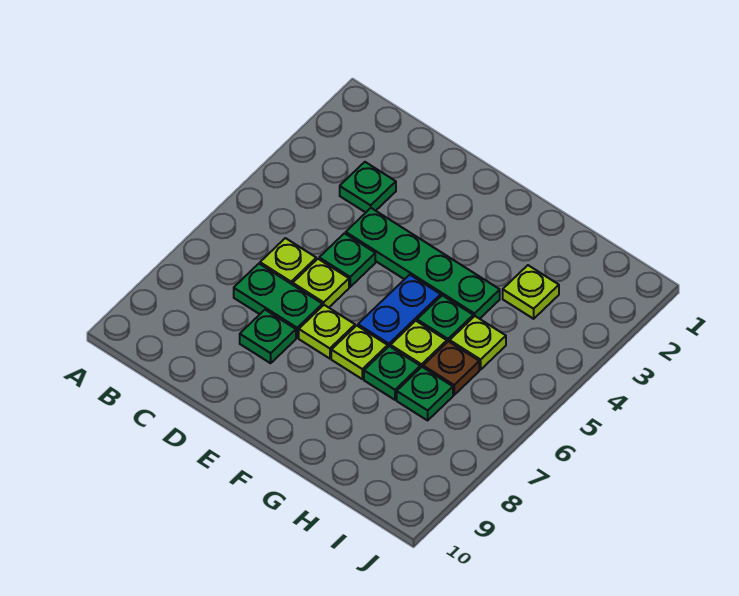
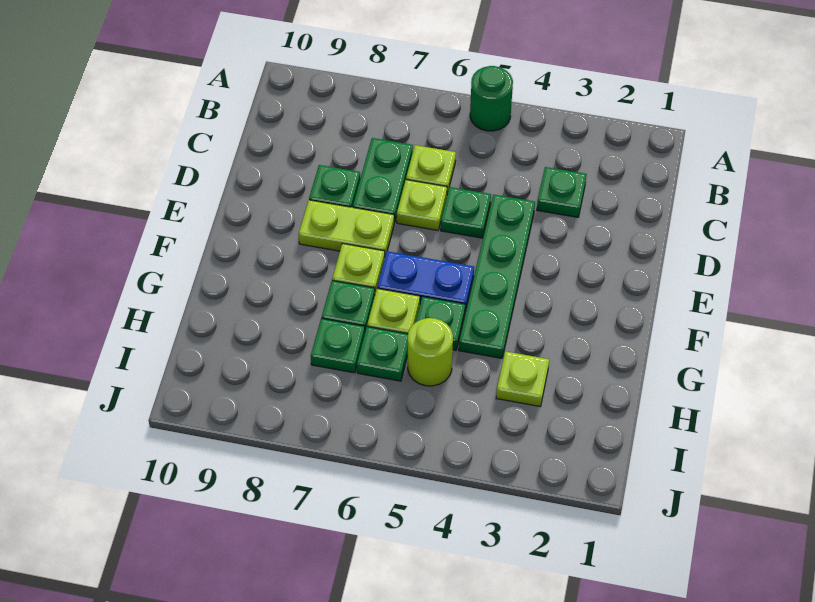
none -> green round brick A5 level 1
lime plate E7 level 1 -> lime plate E7:E8 level 1
lime plate H5 level 1 -> lime round brick H5 level 1
brown plate H6 level 1 -> green plate H6 level 1

